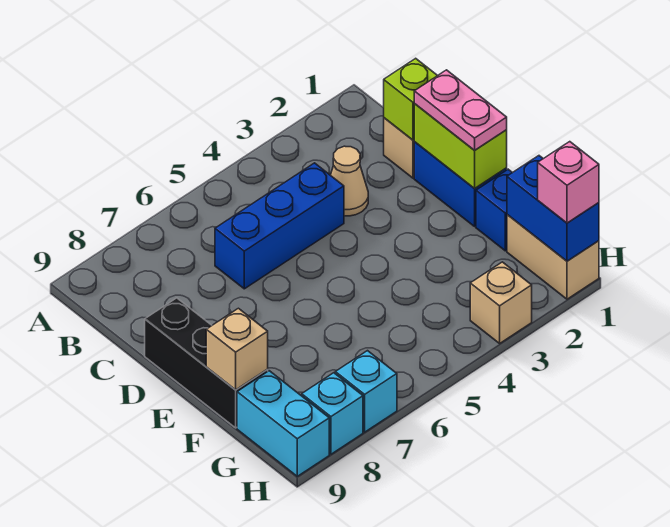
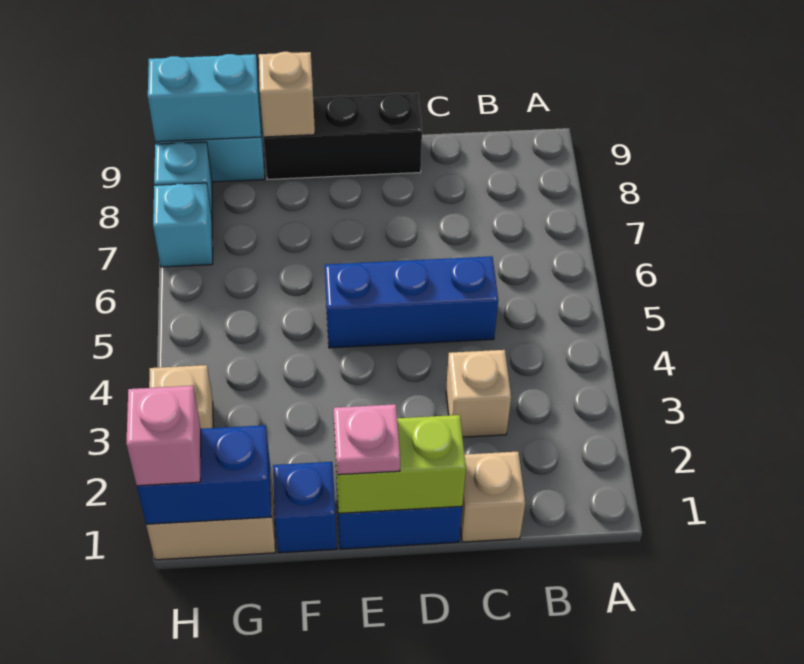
lime brick C1 level 2 -> none
tan cone C3 level 1 -> tan brick C3 level 1
blue brick C4:C6 level 1 -> blue brick C5:E5 level 1
pink plate D1:E1 level 3 -> pink plate E1 level 3
none -> cyan brick G9:H9 level 2

